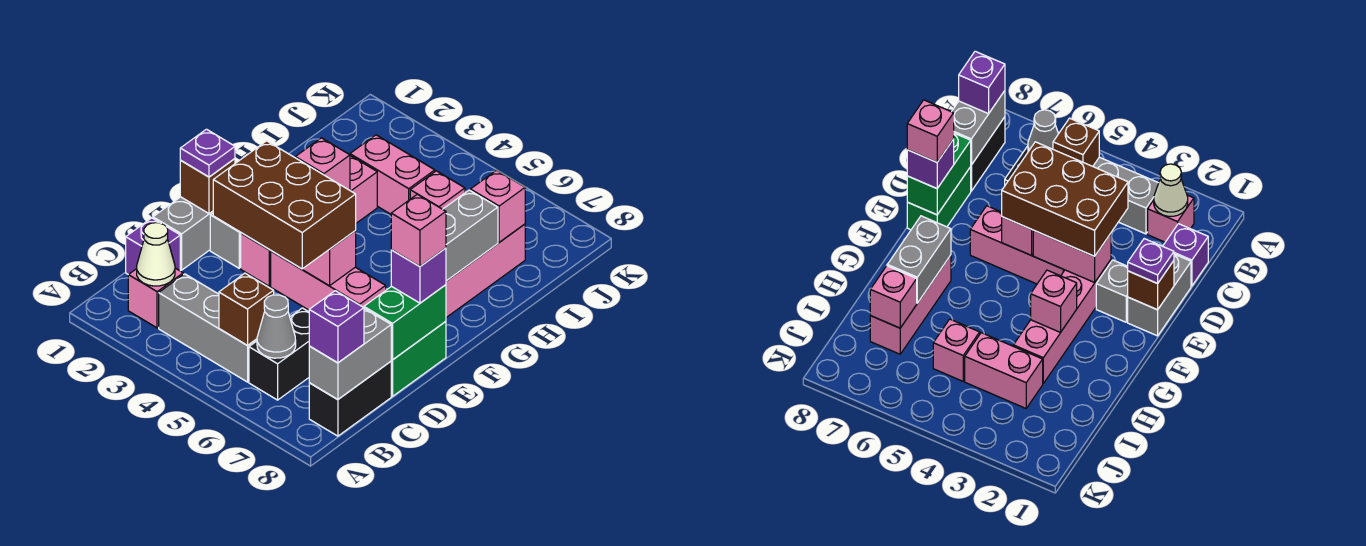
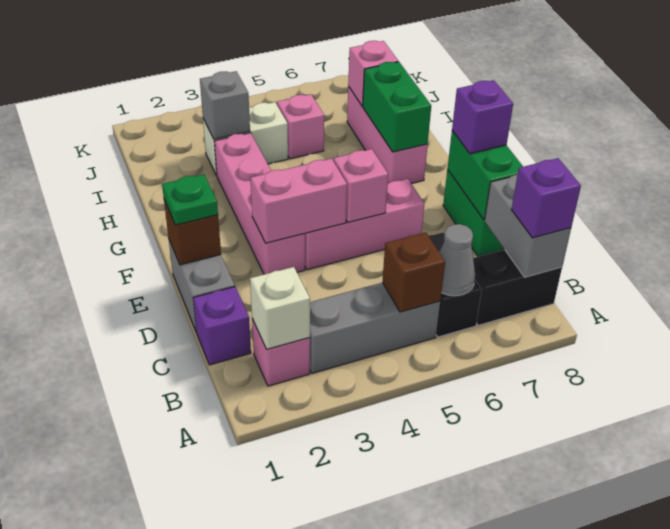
white cone B2 level 2 -> white brick B2 level 2
black brick B8:C8 level 1 -> black brick B7:B8 level 1
brown brick D3:E5 level 3 -> none
purple plate E1 level 3 -> green plate E1 level 3
grey brick E2 level 1 -> grey brick I3 level 2
pink brick E8 level 4 -> none
pink brick G3 level 2 -> none
grey brick G7:H7 level 2 -> green brick G7:H7 level 2
pink brick I3:I4 level 1 -> white brick I3:I4 level 1

